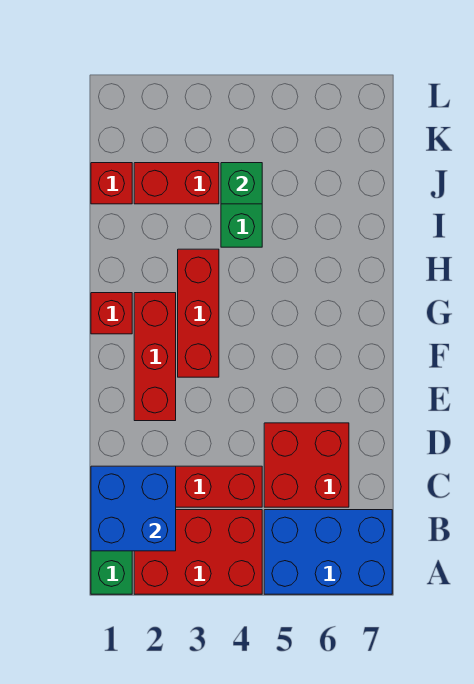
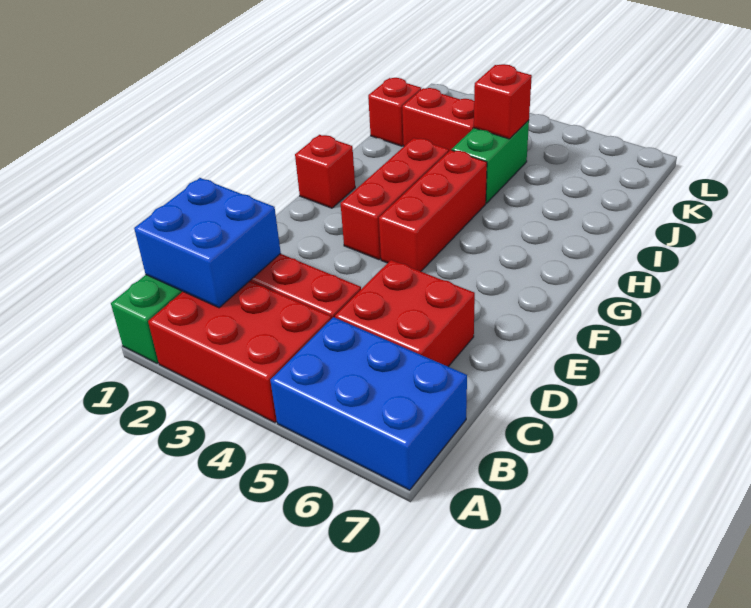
red brick E2:G2 level 1 -> red brick F4:H4 level 1
green brick J4 level 2 -> red brick J4 level 2

